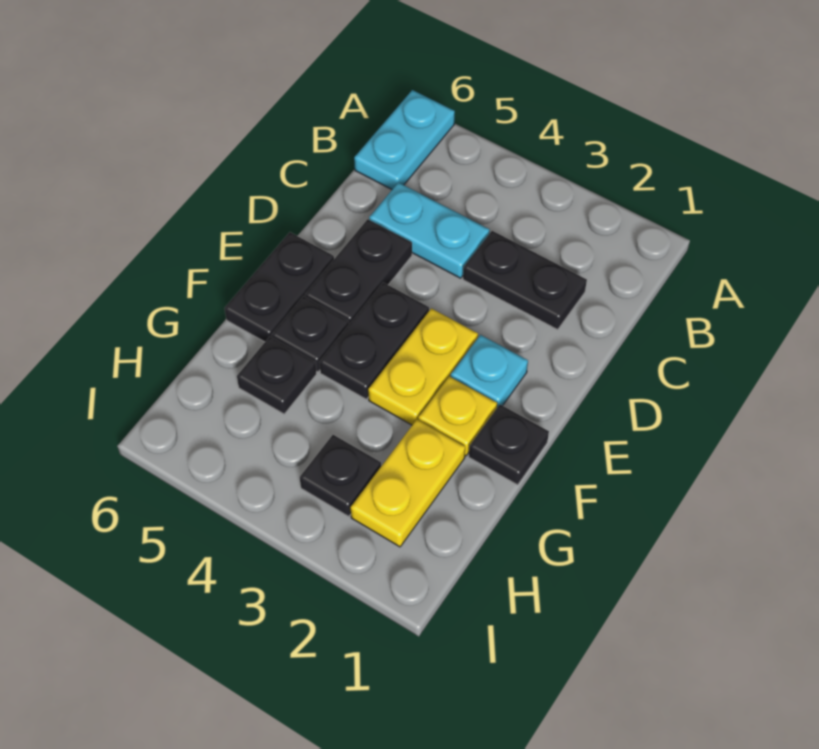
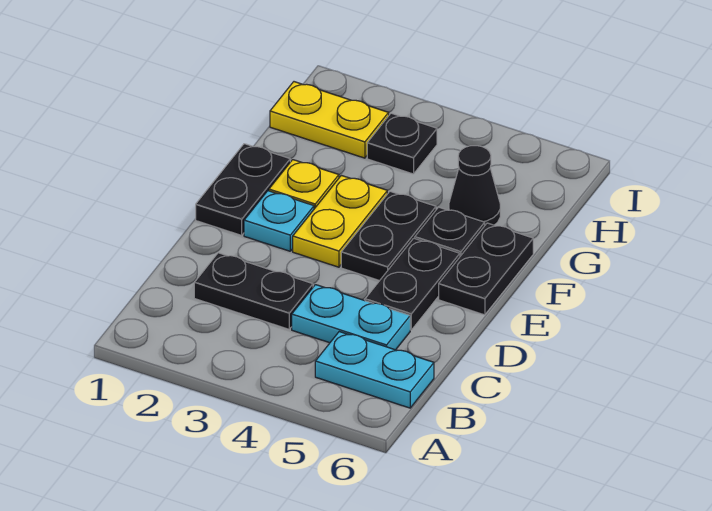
cyan plate A6:B6 level 1 -> cyan plate B5:B6 level 1
black plate F1 level 1 -> black plate E1:F1 level 1
yellow plate G2:H2 level 1 -> yellow plate H1:H2 level 1
black plate G5 level 1 -> black cone G5 level 1

